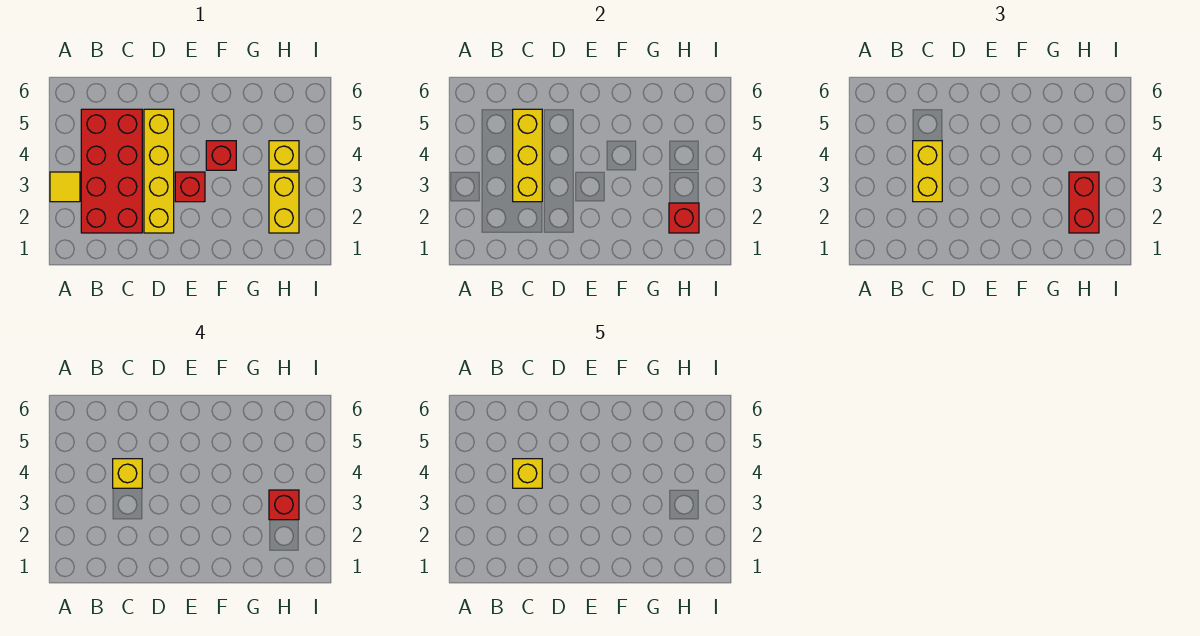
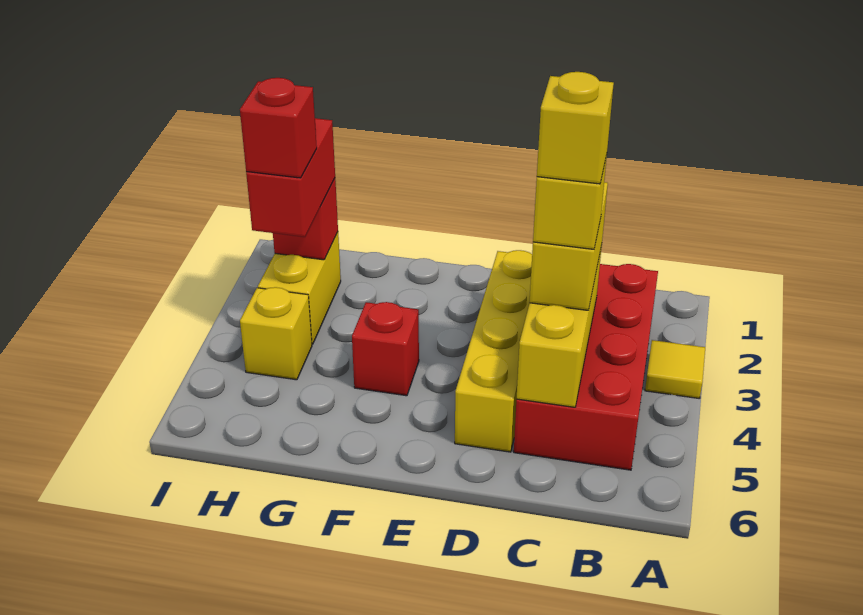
red brick E3 level 1 -> none

